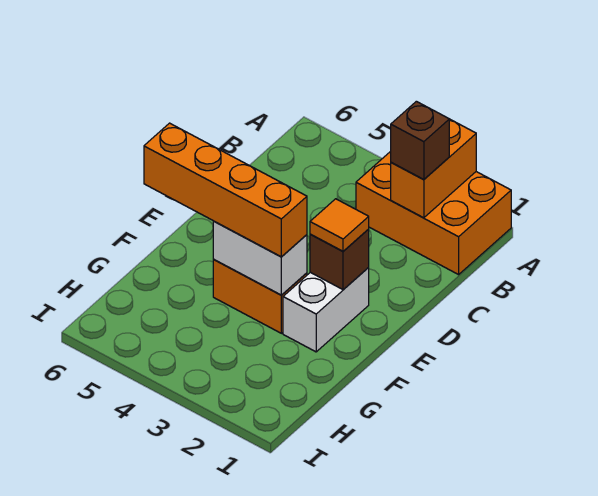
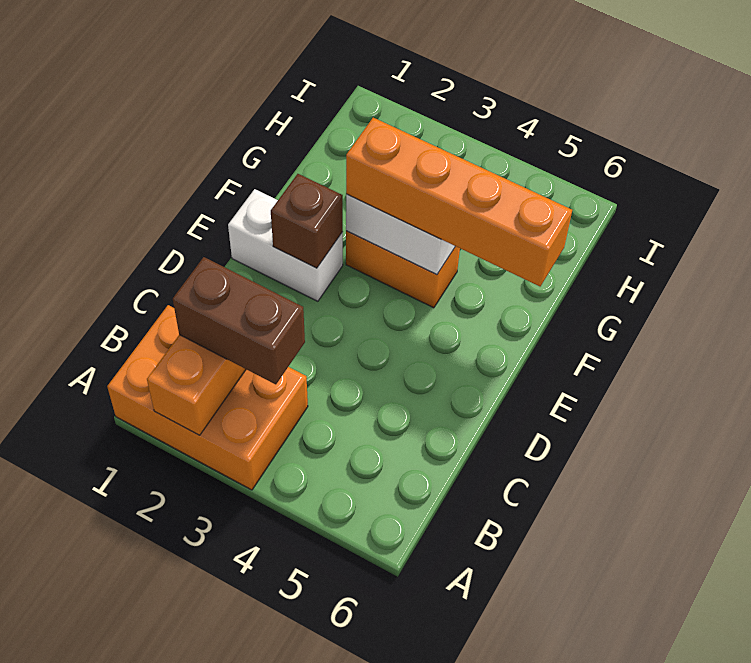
brown brick B2 level 3 -> brown brick B2:B3 level 3
white brick E2:F2 level 1 -> white brick E1:E2 level 1
orange tile E2 level 3 -> none

